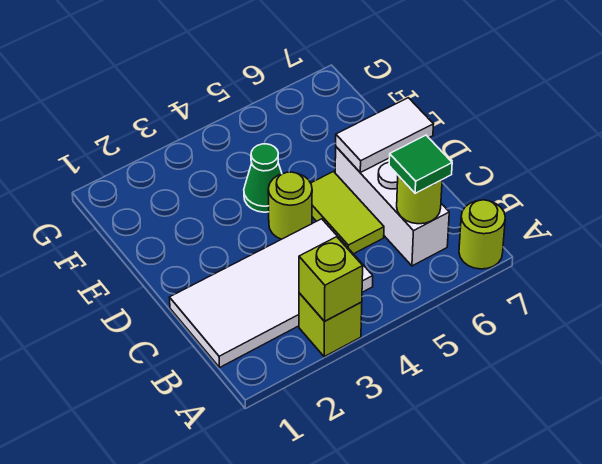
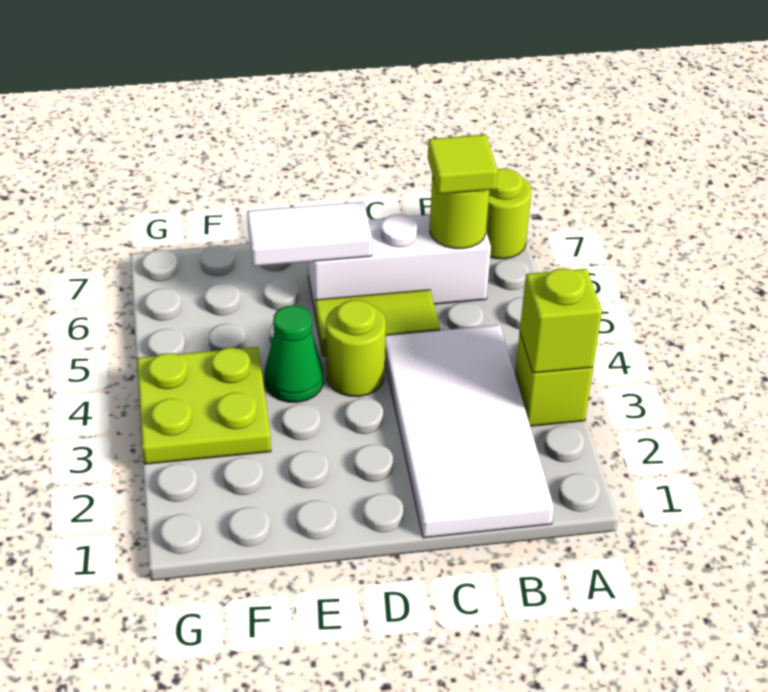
green tile B6 level 3 -> lime tile B6 level 3
white tile D6:D7 level 2 -> white tile D6:E6 level 2
none -> lime plate F3:G4 level 1

